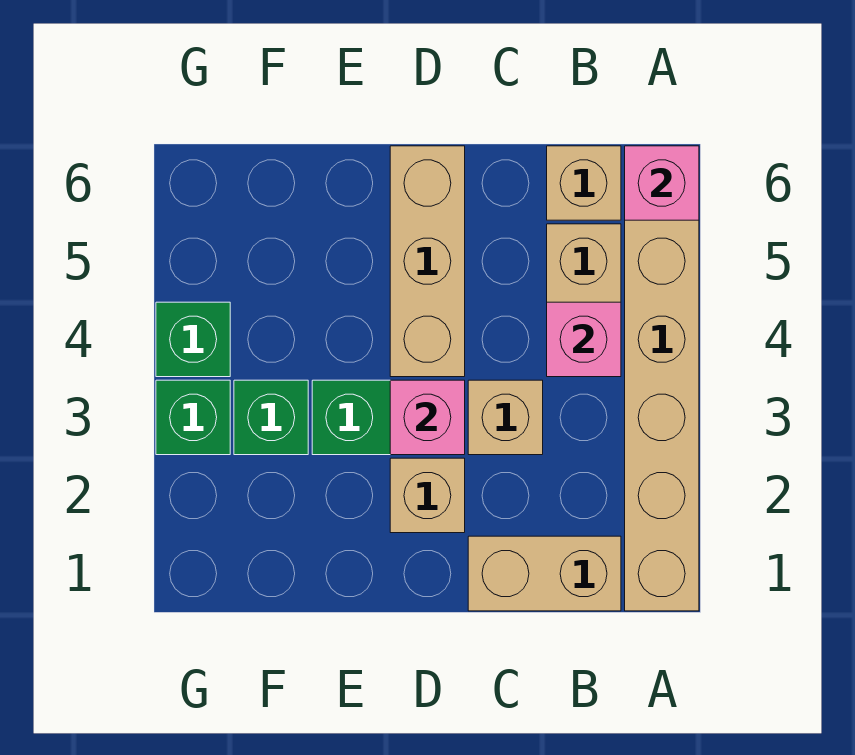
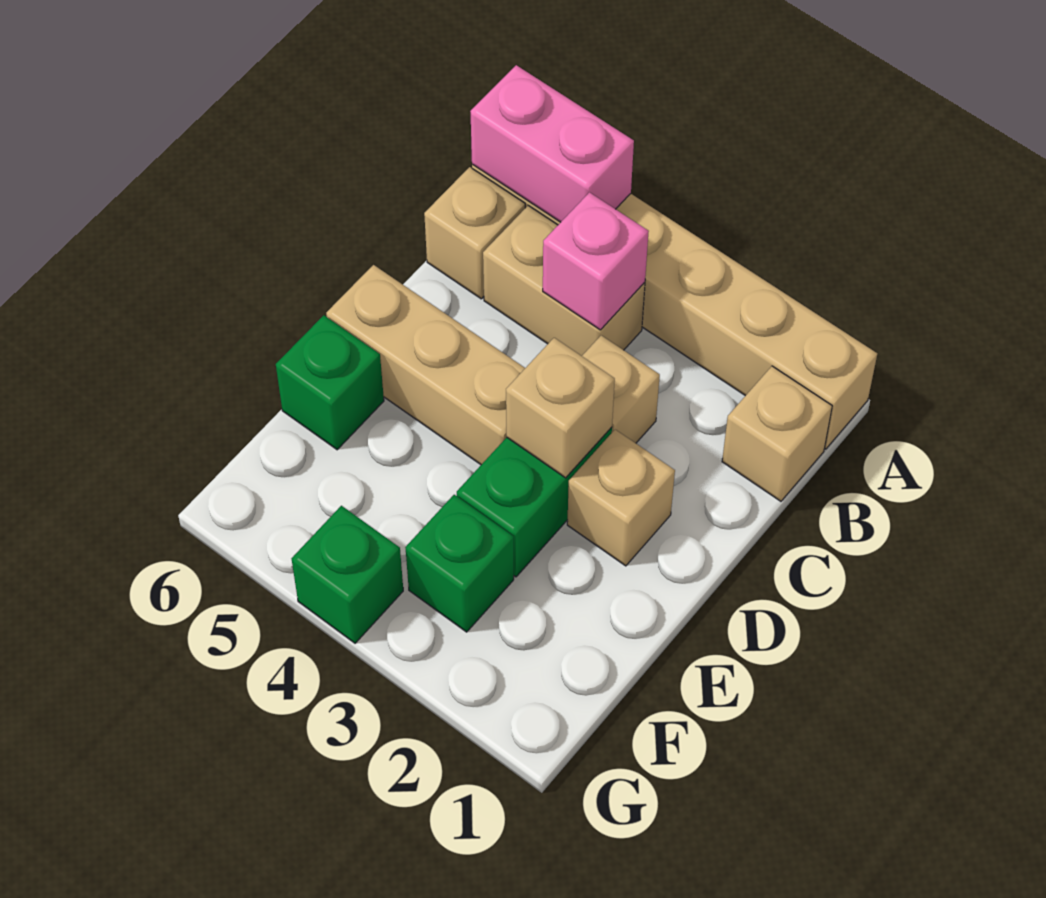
pink brick A6 level 2 -> pink brick A5:A6 level 2
tan brick B1:C1 level 1 -> tan brick B1 level 1
pink brick D3 level 2 -> tan brick D3 level 2
green brick G3 level 1 -> green brick E6 level 1

